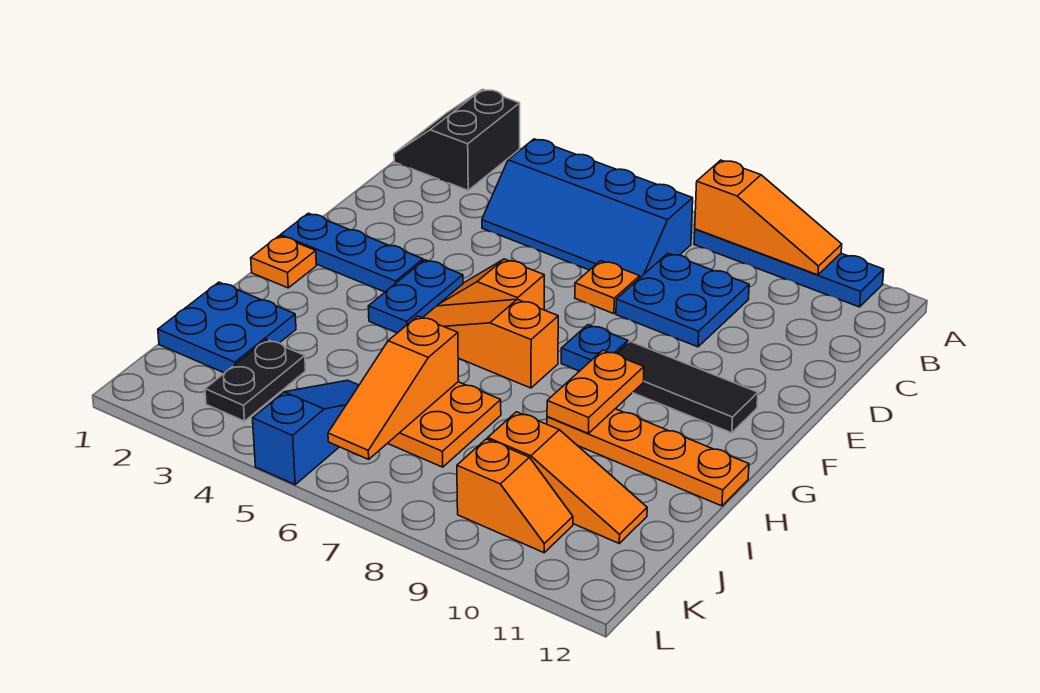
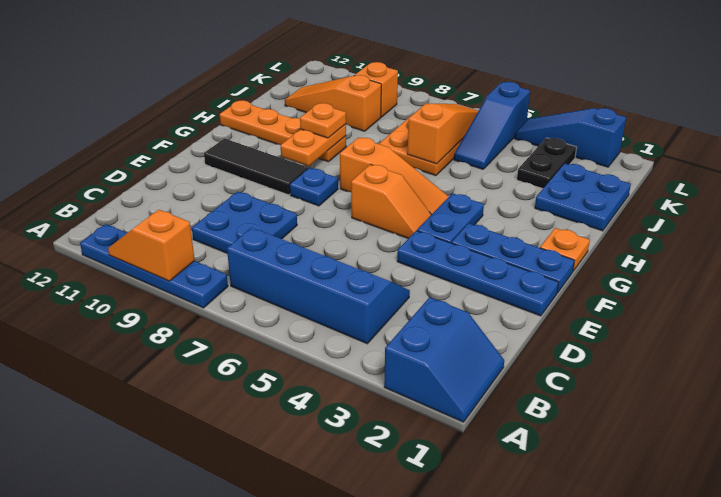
black slope A1:B2 level 1 top 2 -> blue slope A1:B2 level 1 top 2
orange slope A8:A10 level 2 top 8 -> orange slope A9:A10 level 2 top 9
orange plate D7 level 1 -> orange plate H9 level 3
none -> blue plate E1:E4 level 1
none -> blue slope L2:L4 level 1 top 2

